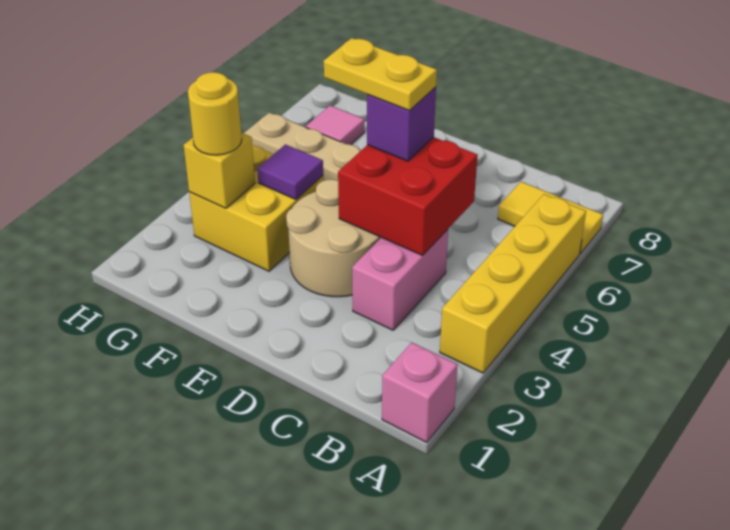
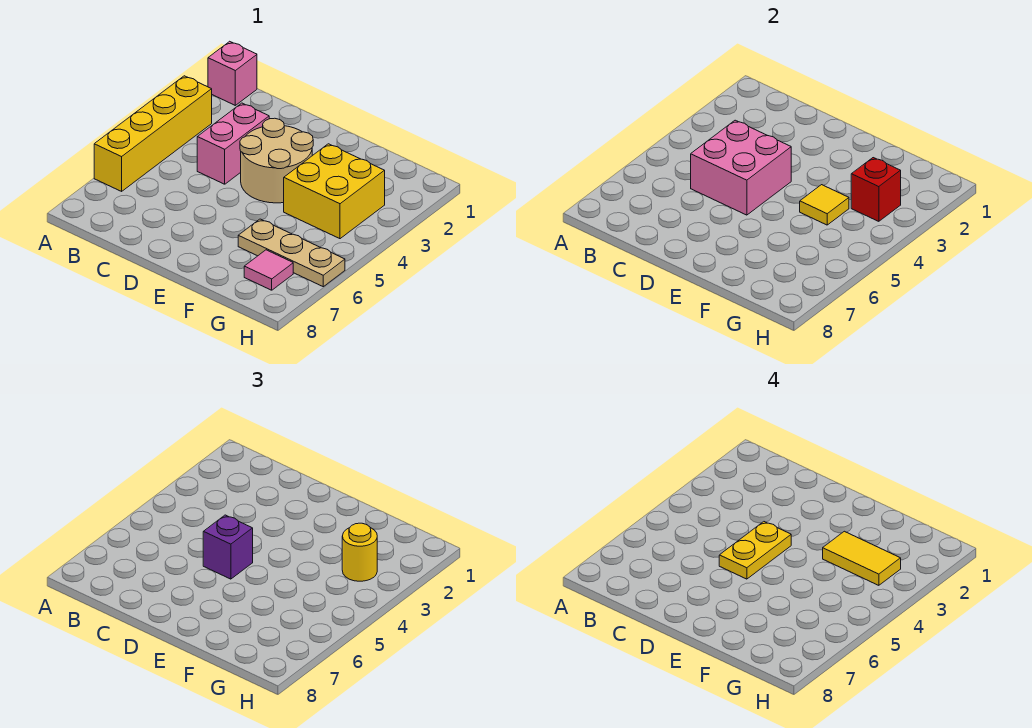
yellow tile A7:B7 level 1 -> yellow tile F3:G3 level 4
red brick C4:D5 level 2 -> pink brick C4:D5 level 2
yellow plate D5:E5 level 4 -> yellow plate D4:D5 level 4
purple tile F4 level 2 -> yellow tile F4 level 2
yellow brick G3 level 2 -> red brick G3 level 2

